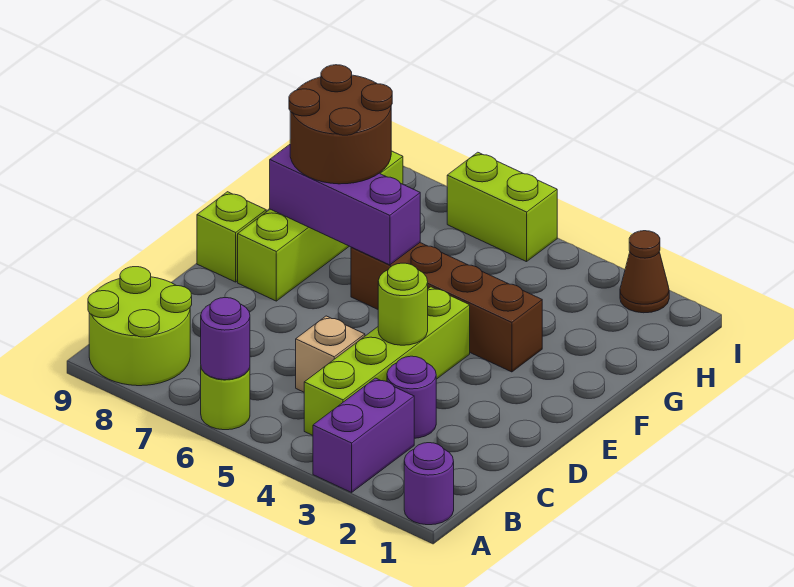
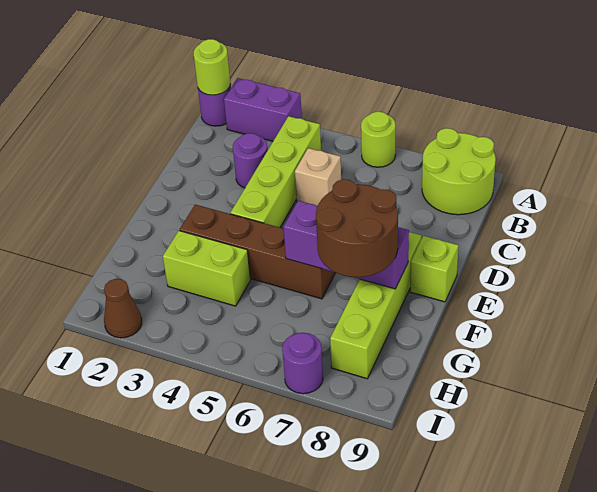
purple brick A3:B3 level 1 -> purple brick A2:A3 level 1
purple round brick A6 level 2 -> purple round brick I7 level 1
lime round brick D4 level 2 -> lime round brick A1 level 2
lime brick I5:I6 level 1 -> lime brick G3:G4 level 1

